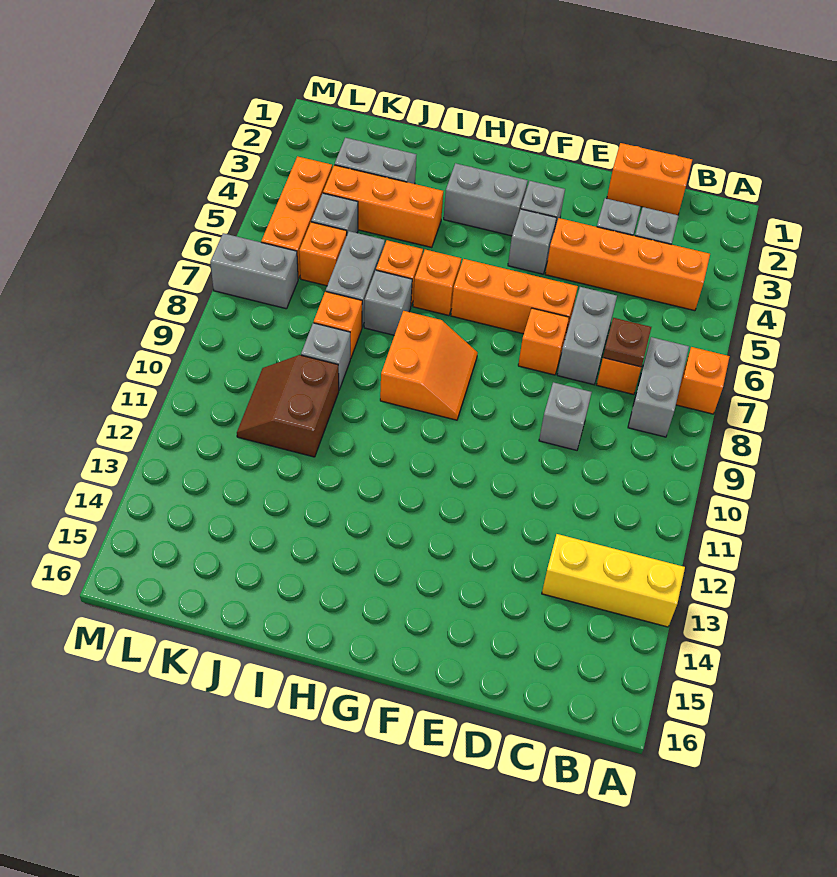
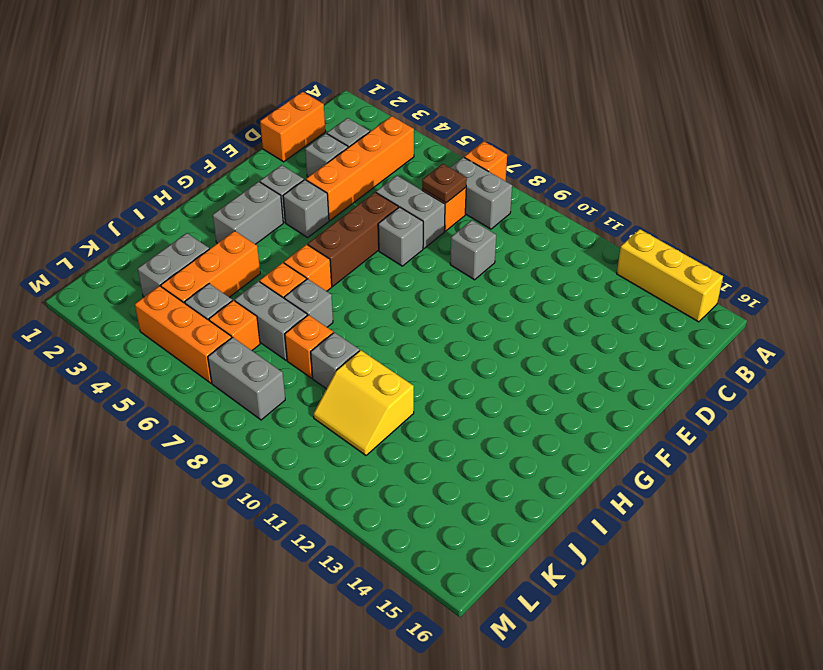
yellow brick A13:C13 level 1 -> yellow brick A13:A15 level 1
orange brick E6:G6 level 1 -> brown brick E6:G6 level 1
orange brick E7 level 1 -> grey brick E7 level 1
orange slope G8:H9 level 1 top H -> none
brown slope J10:K11 level 1 top J -> yellow slope J10:K11 level 1 top J
grey brick L7:M7 level 1 -> grey brick L7:L8 level 1

